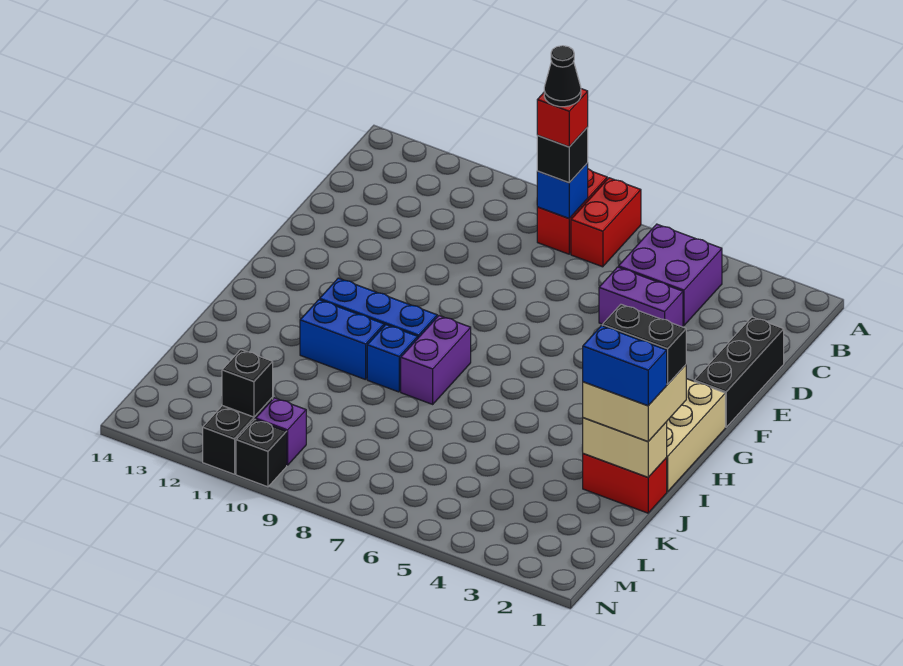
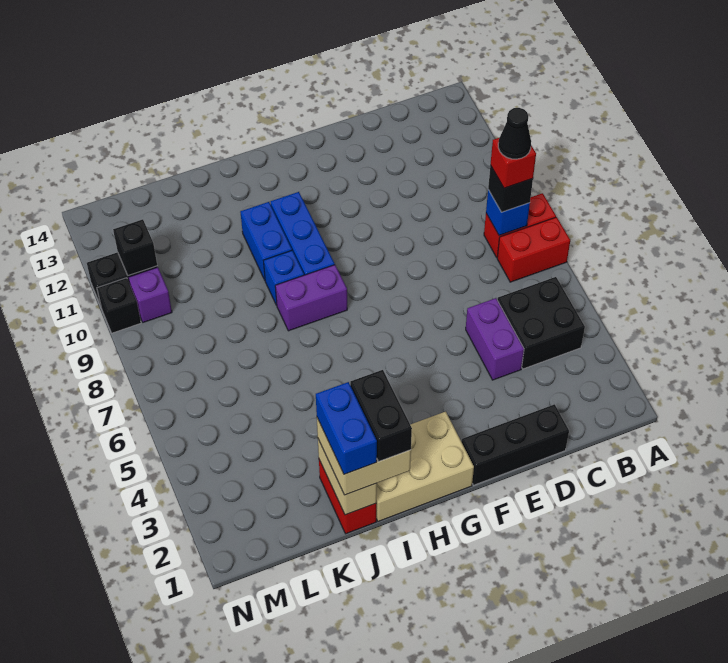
purple brick B4:C5 level 1 -> black brick B4:C5 level 1

